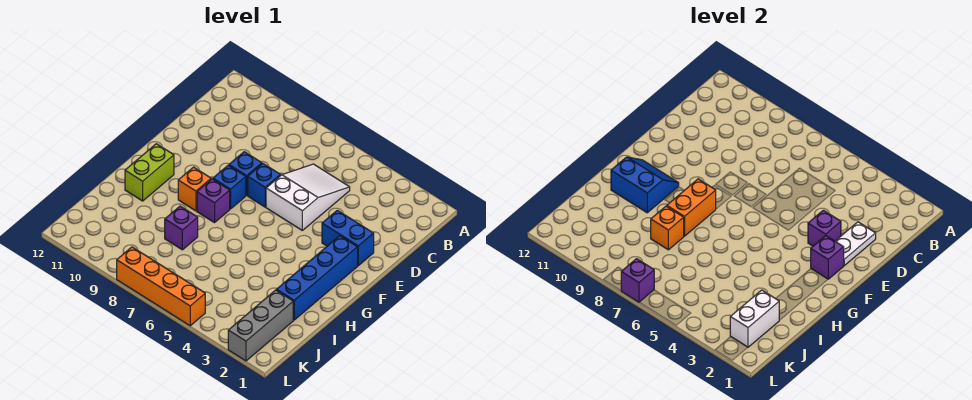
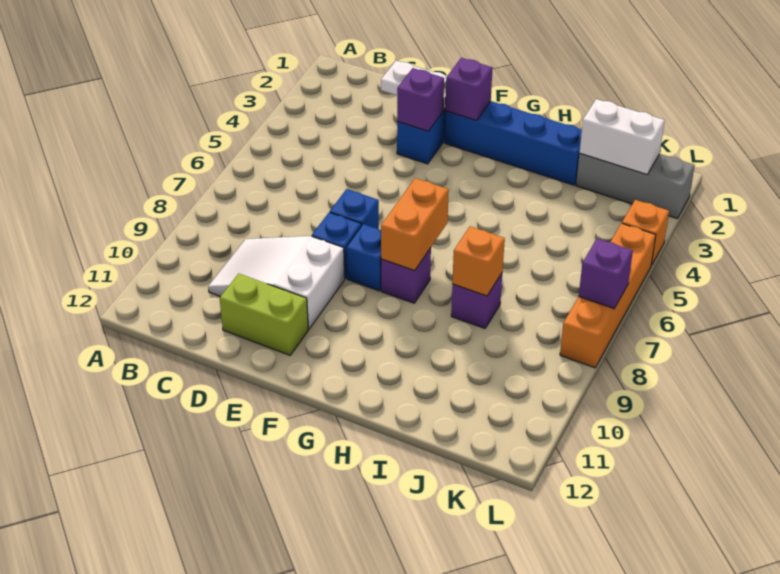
white slope C5:E6 level 1 top E -> white slope C9:E10 level 1 top E
orange brick G8:H8 level 2 -> orange brick G7:G8 level 2
orange brick G9 level 1 -> orange brick L4 level 1
blue slope G10:H11 level 2 top H -> none
lime brick G11:H11 level 1 -> lime brick D11:E11 level 1

